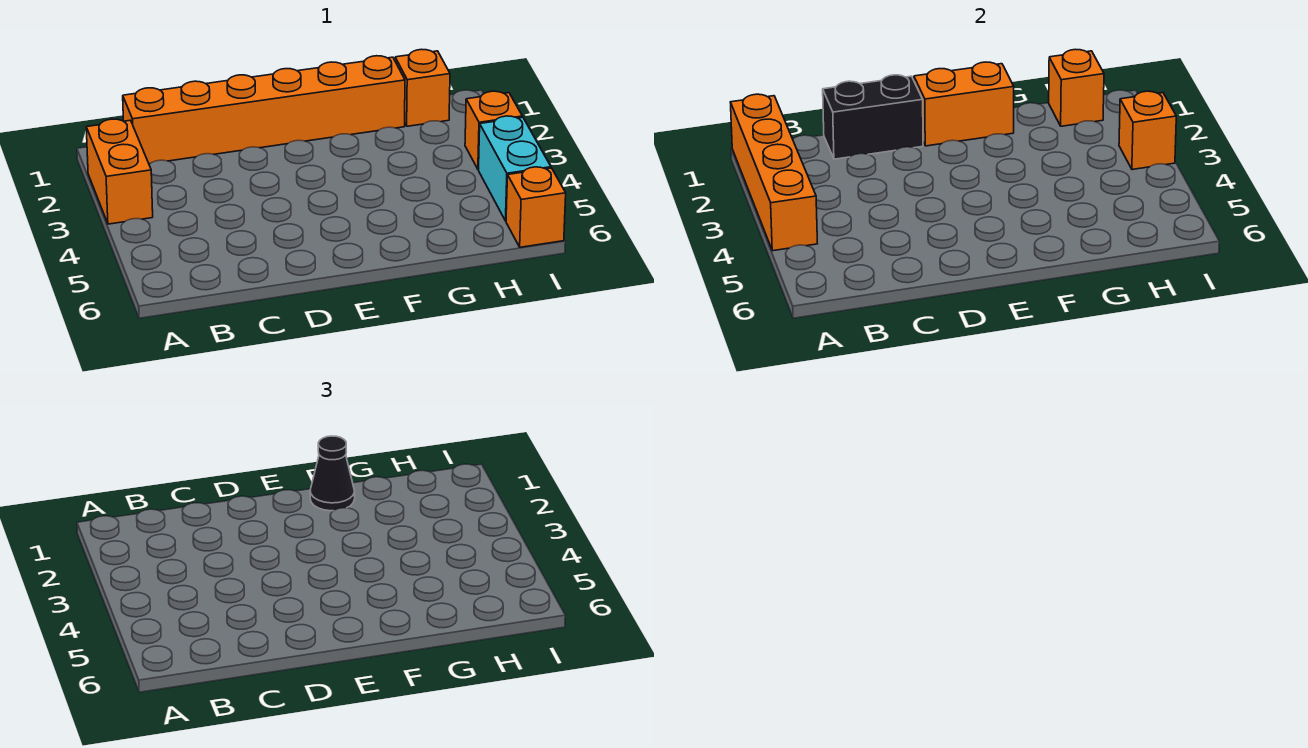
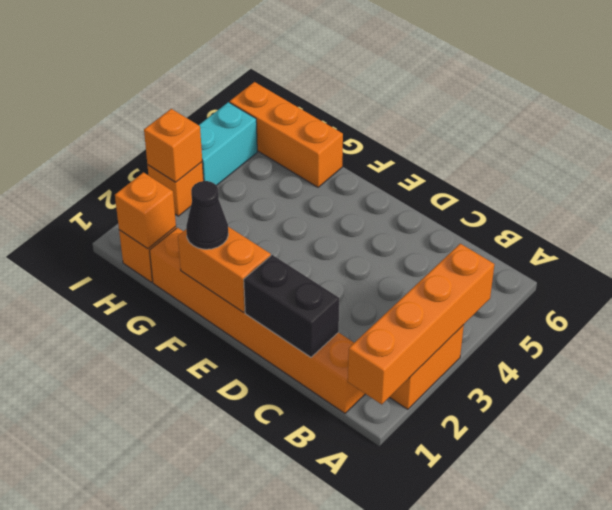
orange brick I6 level 1 -> orange brick G6:I6 level 1

